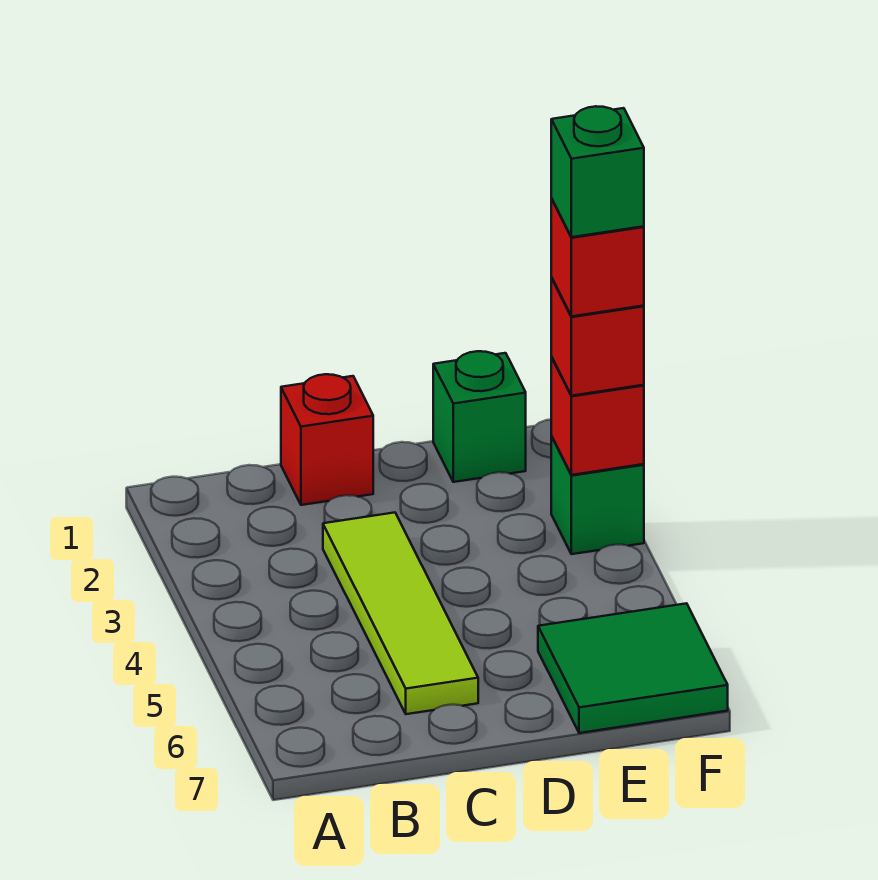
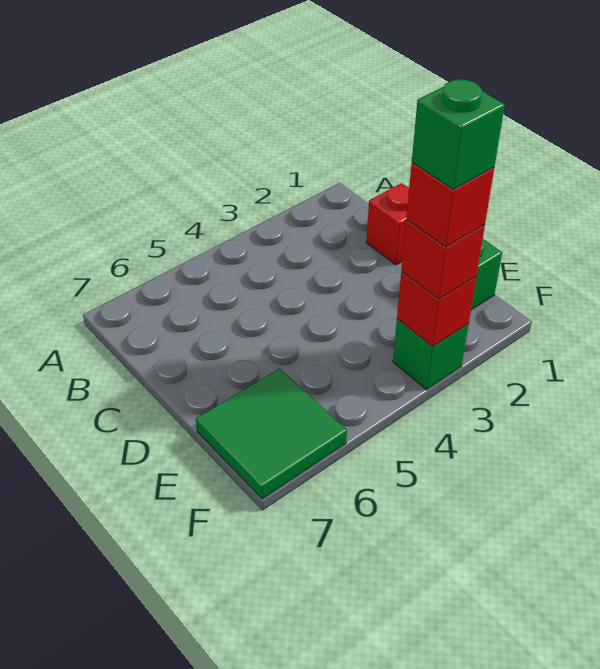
lime tile C3:C6 level 1 -> none

